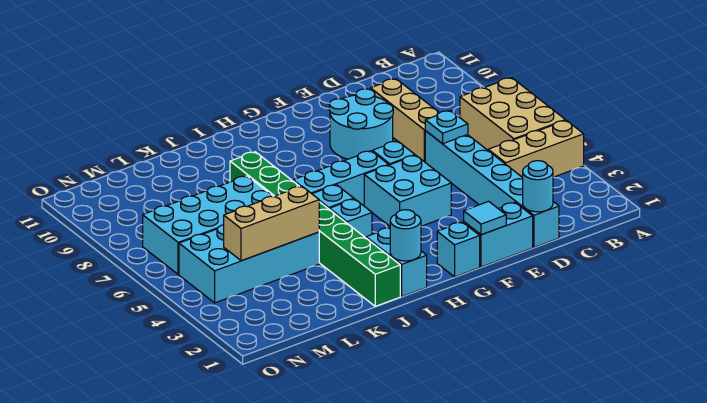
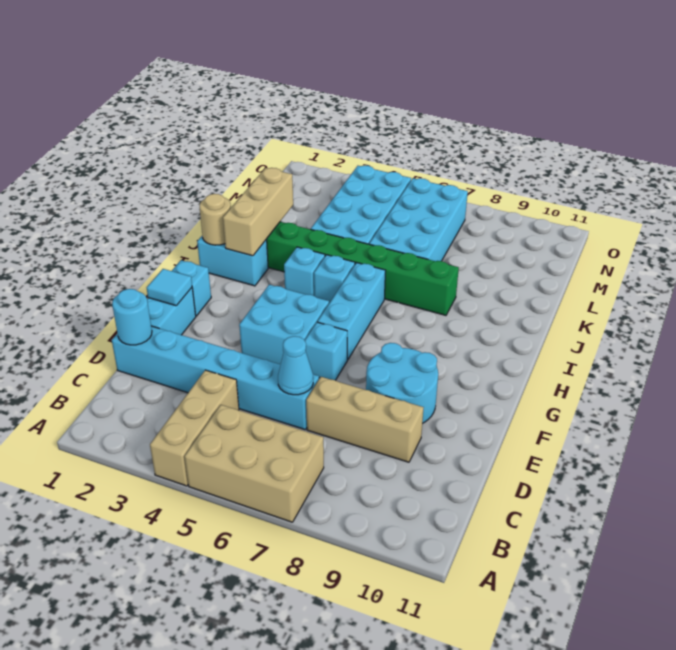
cyan plate D6 level 2 -> cyan cone D6 level 2
cyan round brick I1 level 2 -> tan round brick I1 level 2
tan brick K4:M4 level 2 -> tan brick I2:K2 level 2

